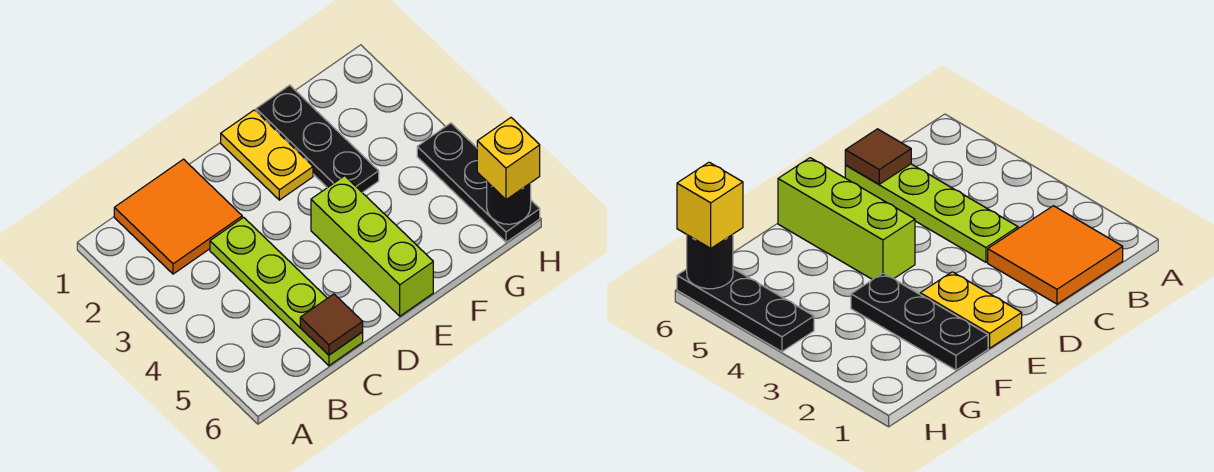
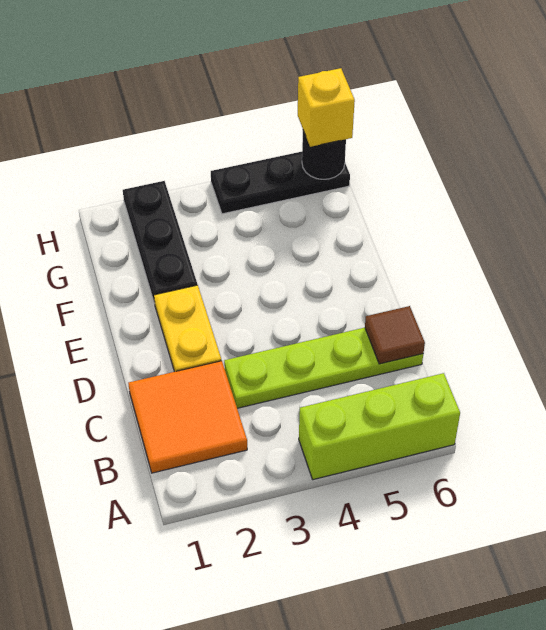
yellow plate E1:E2 level 1 -> yellow plate D2:E2 level 1
lime brick E4:E6 level 1 -> lime brick A4:A6 level 1
black plate F1:F3 level 1 -> black plate F2:H2 level 1

